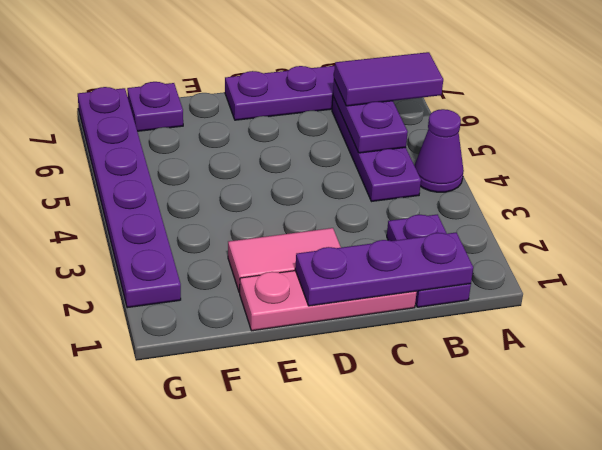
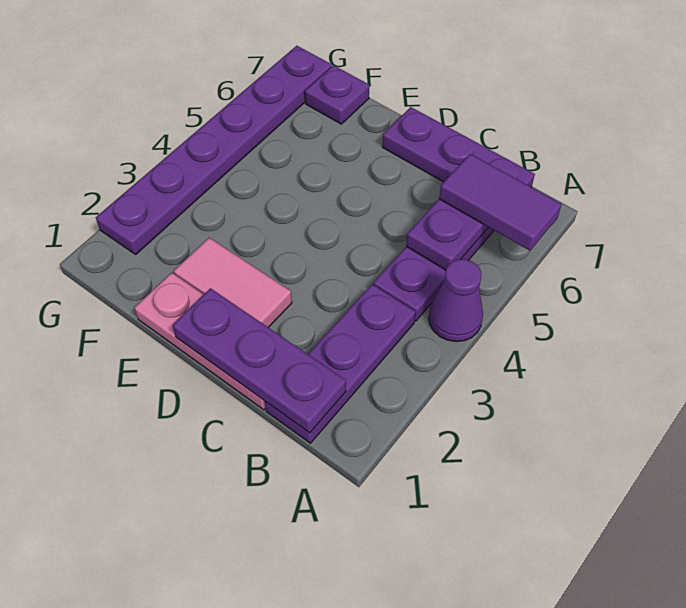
purple plate B1:B2 level 1 -> purple plate B1:B3 level 1

